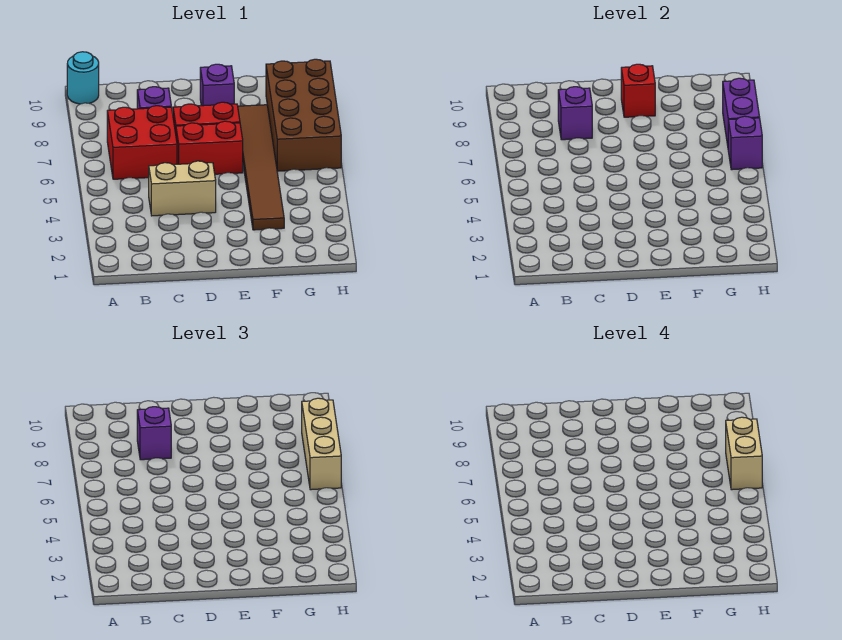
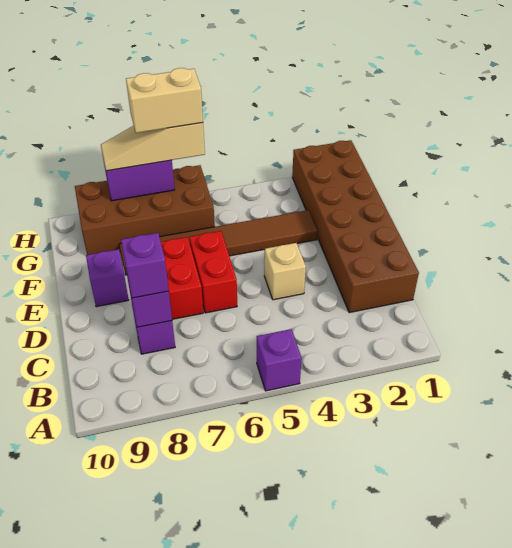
cyan round brick A10 level 1 -> none
red brick B6:C7 level 1 -> none
none -> brown brick C1:H2 level 1
tan brick C4:D4 level 1 -> tan brick D4 level 1
red brick E9 level 2 -> none
purple brick H6 level 2 -> purple brick A5 level 1
tan brick H6:H8 level 3 -> tan slope H6:H8 level 3 top 6

